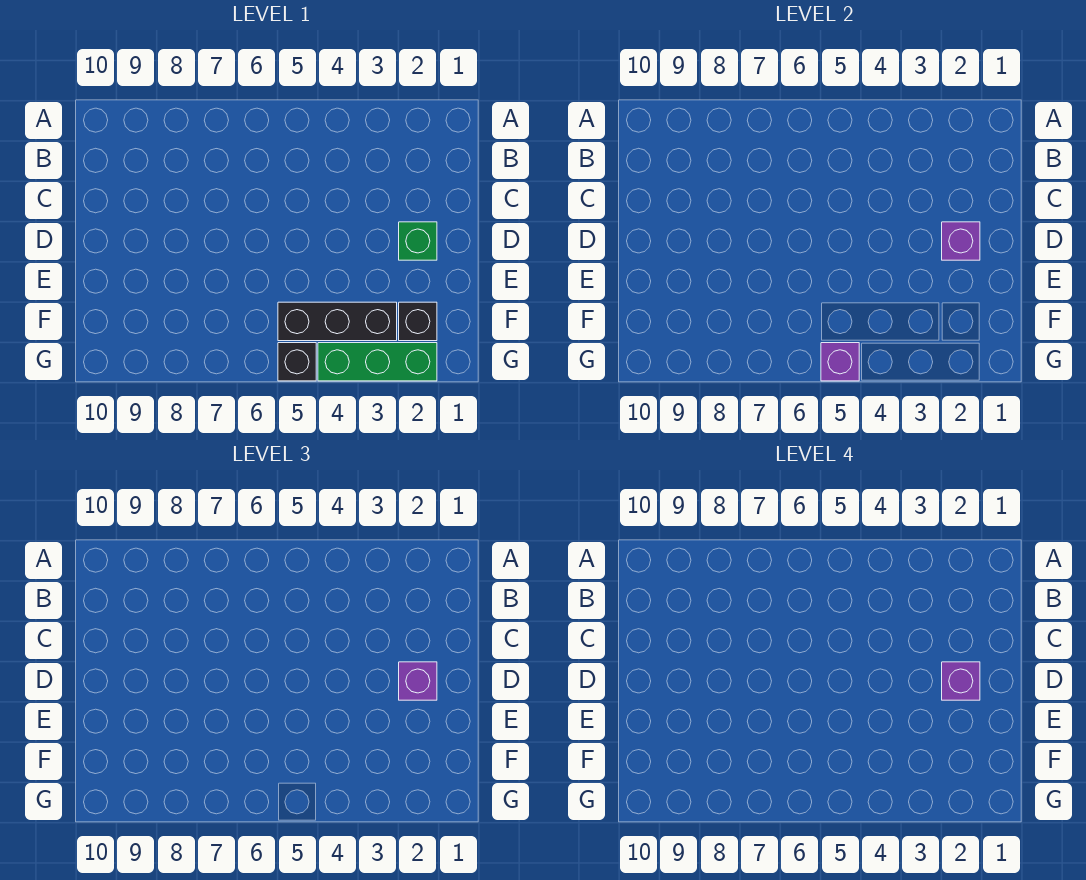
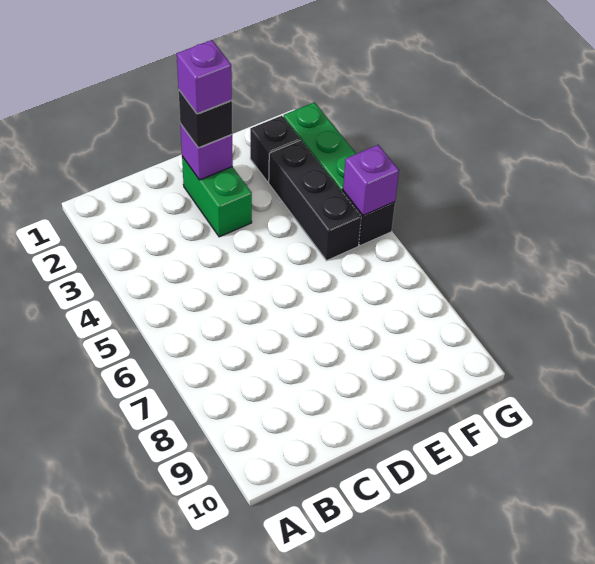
green brick D2 level 1 -> green brick D2:D3 level 1
purple brick D2 level 3 -> black brick D2 level 3

